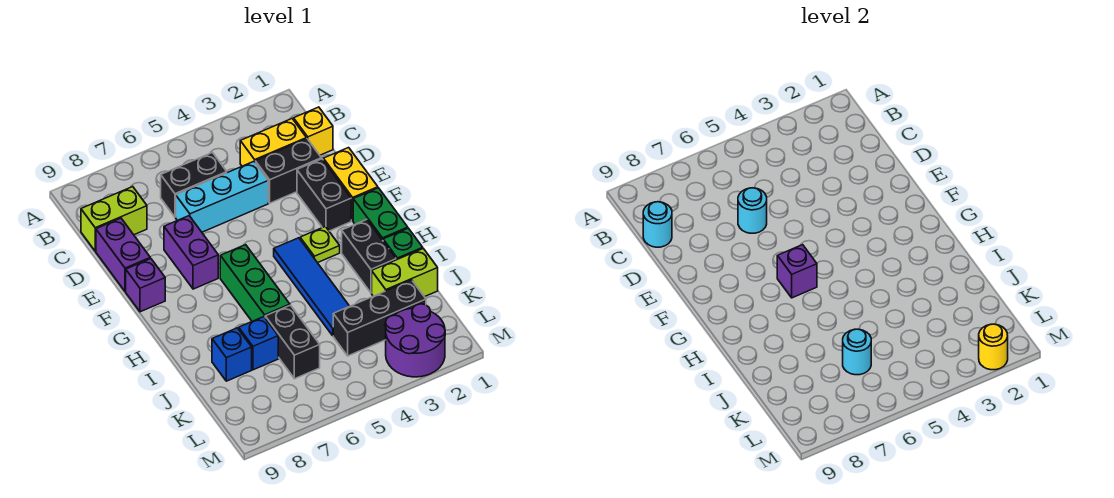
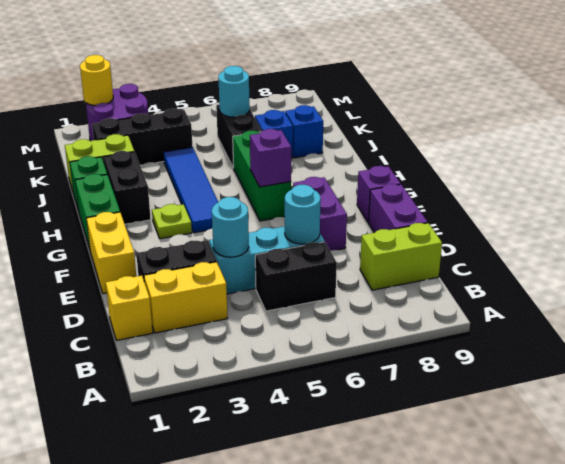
cyan round brick C9 level 2 -> cyan round brick D4 level 2
black brick E2:F2 level 1 -> none

